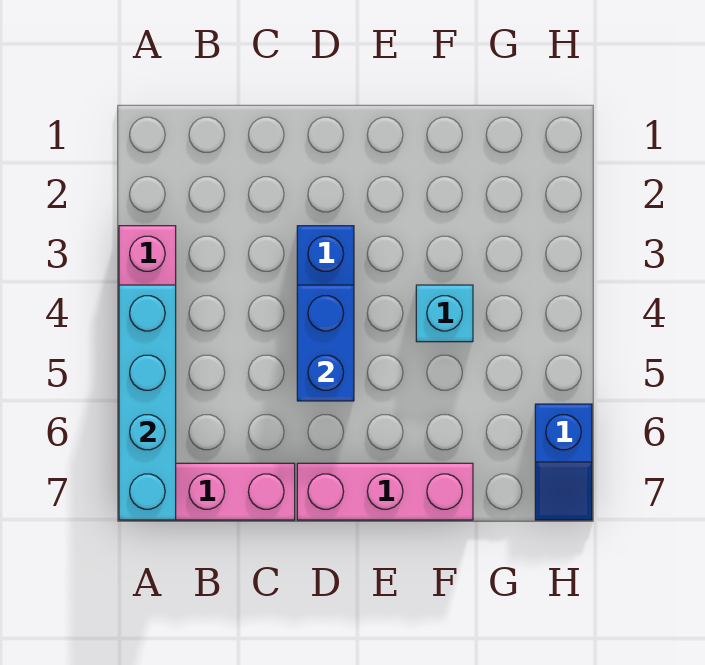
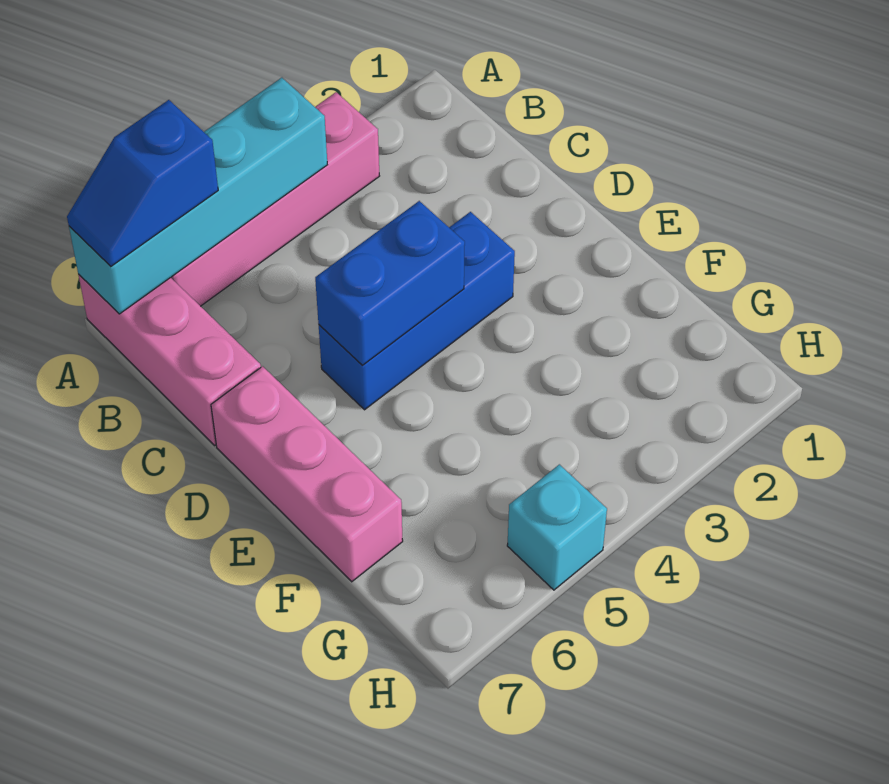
cyan brick F4 level 1 -> cyan brick H5 level 1
blue slope H6:H7 level 1 top 6 -> blue slope A6:A7 level 3 top 6

